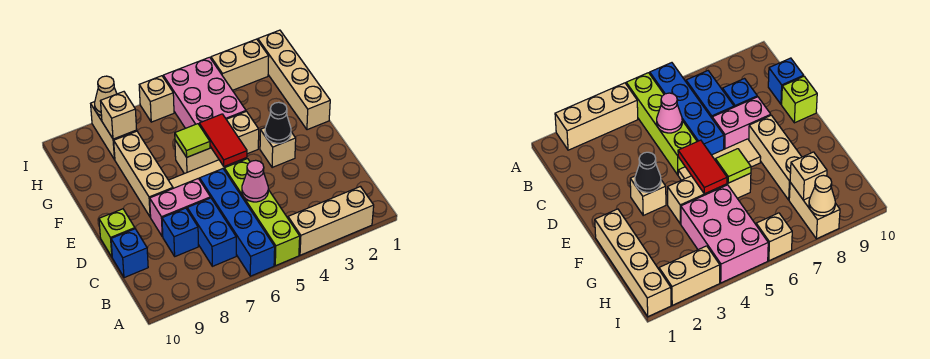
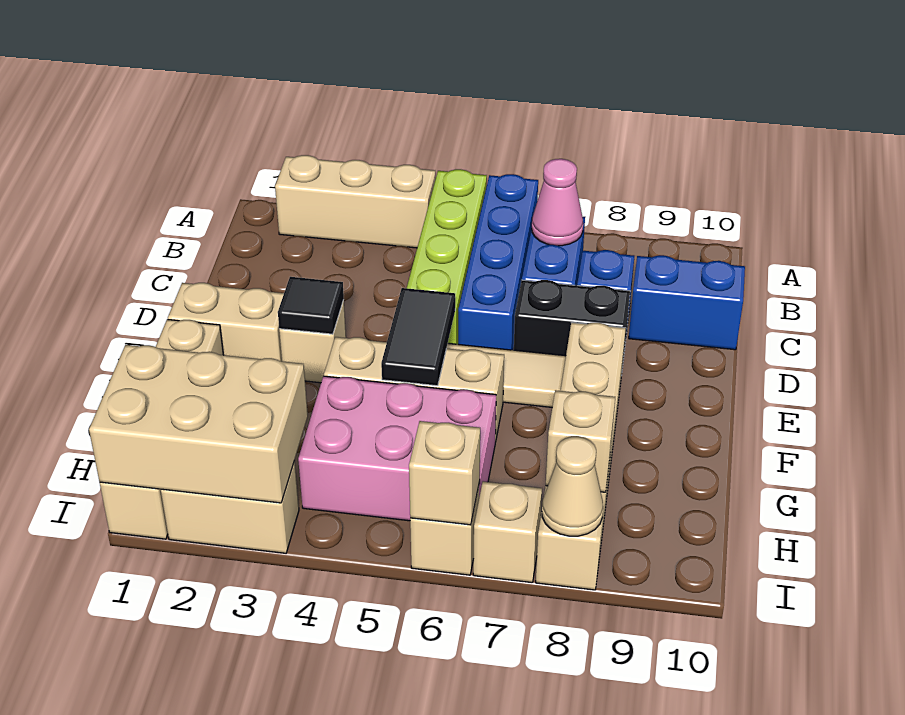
pink cone C5 level 2 -> pink cone B7 level 2
blue brick C10 level 1 -> blue brick C9:C10 level 1
pink brick D7:D8 level 1 -> black brick D7:D8 level 1
lime brick D10 level 1 -> none
none -> tan brick E1:E2 level 1
black cone E3 level 2 -> black tile E3 level 2
red tile E5:F5 level 2 -> black tile E5:F5 level 2
lime tile F6 level 2 -> none
pink brick G4:I5 level 1 -> pink brick G4:H6 level 1
none -> tan brick H1:I3 level 2
none -> tan brick I6 level 2
none -> tan brick I7 level 1

